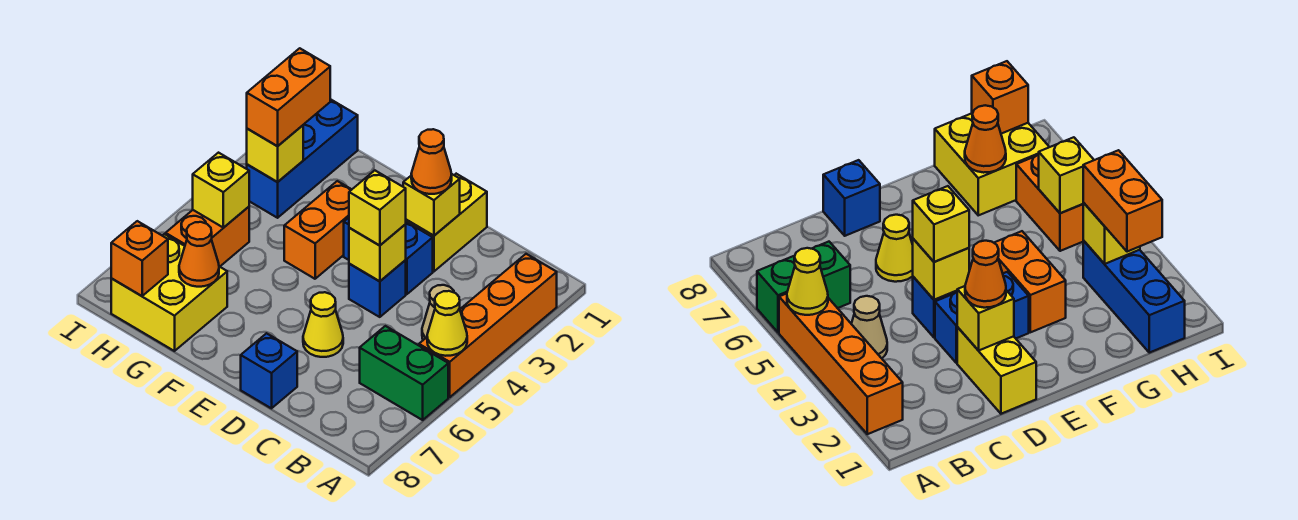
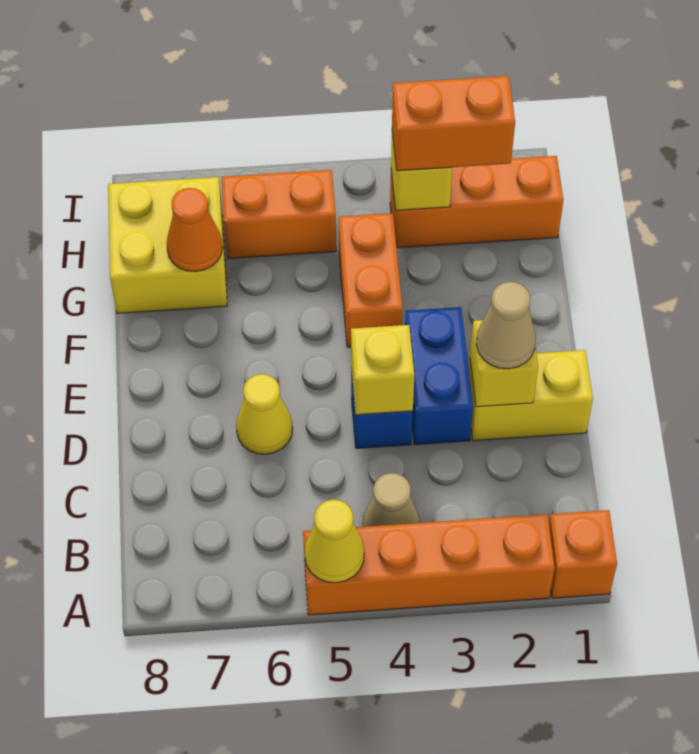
green brick A6:B6 level 1 -> none
orange cone D2 level 3 -> tan cone D2 level 3
yellow brick D4 level 3 -> none
blue brick D8 level 1 -> none
orange brick F3:F4 level 1 -> orange brick F4:G4 level 1
blue brick H1:H3 level 1 -> orange brick H1:H3 level 1
yellow brick H5 level 2 -> none
orange brick H8 level 2 -> orange brick A1 level 1

